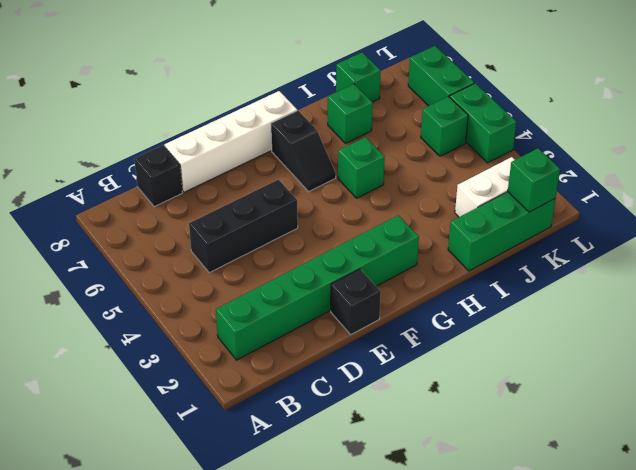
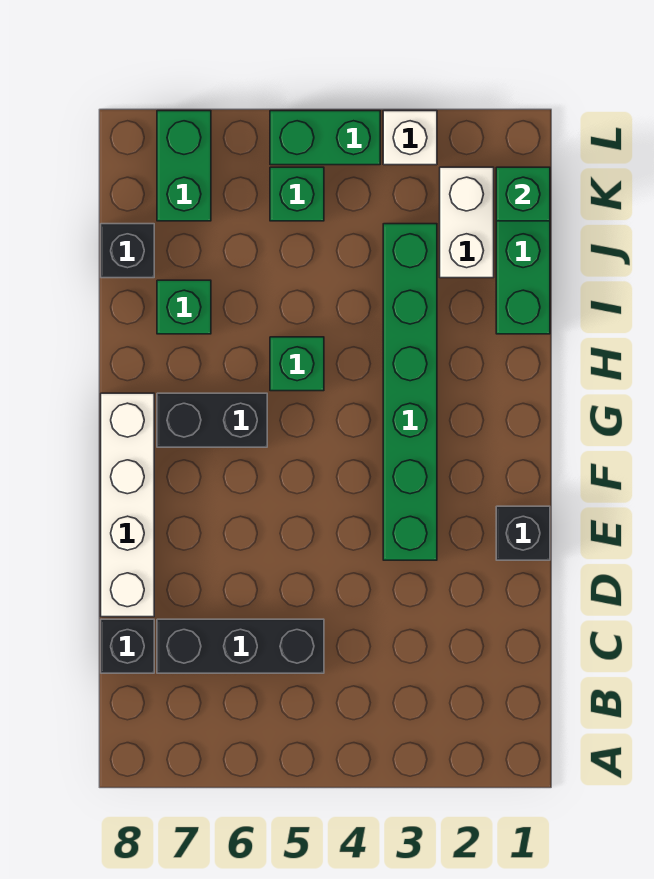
green brick B2:G2 level 1 -> green brick E3:J3 level 1
black brick C5:E5 level 1 -> black brick C5:C7 level 1
black slope G6:G7 level 1 top 7 -> black brick G6:G7 level 1
green brick J8 level 1 -> black brick J8 level 1
none -> white brick L3 level 1
green brick L6:L7 level 1 -> green brick K7:L7 level 1

